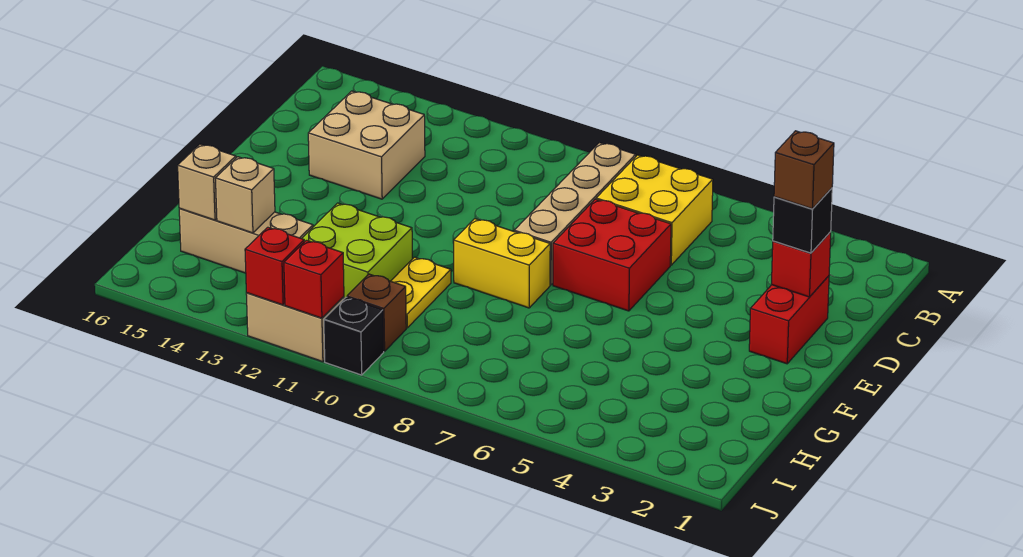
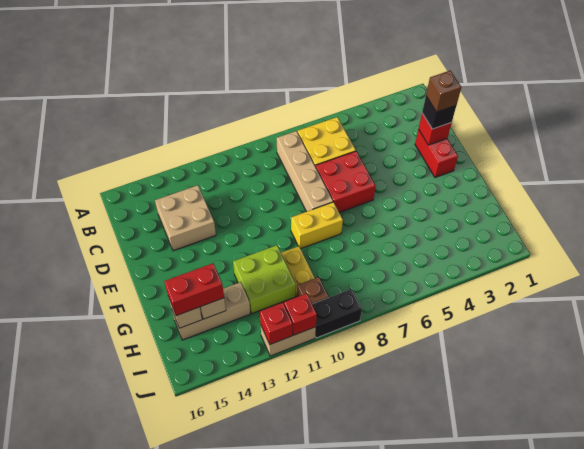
none -> red brick H14:H15 level 3
black brick J10 level 1 -> black brick J9:J10 level 1

